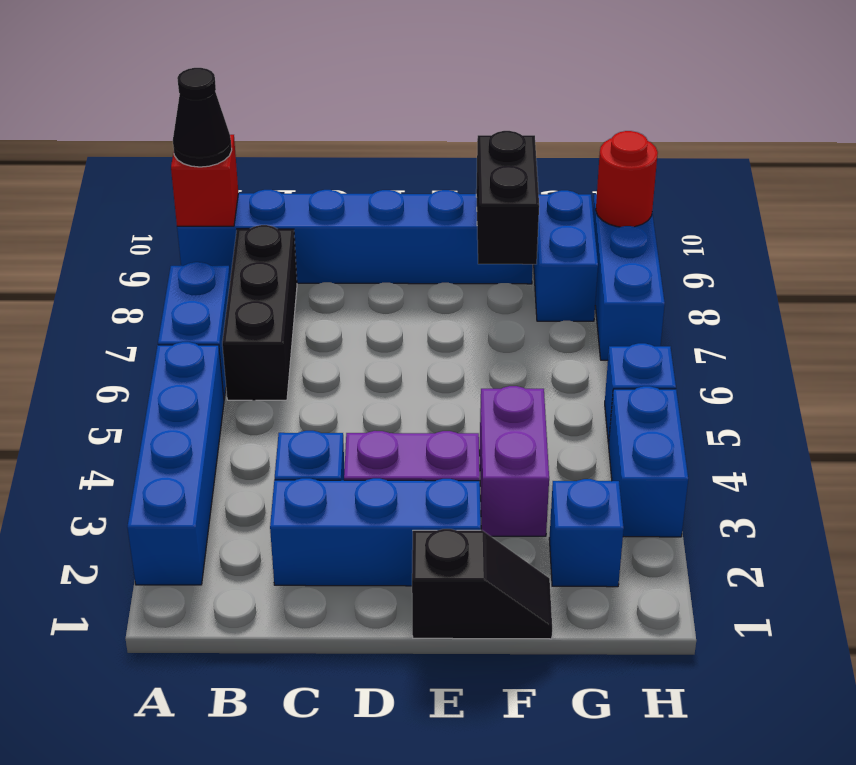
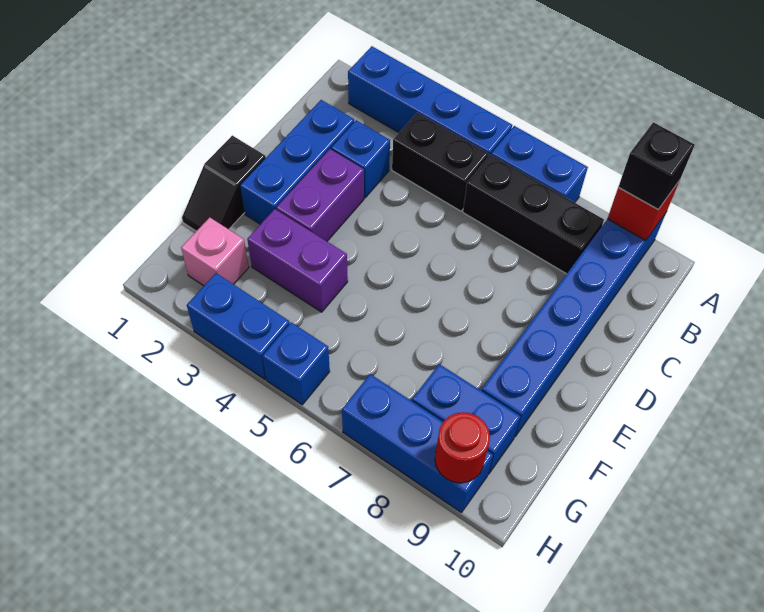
black cone A9 level 3 -> black brick A9 level 3
black brick F8:F9 level 2 -> black brick B4:B5 level 1
blue brick G2 level 1 -> pink brick G2 level 1

